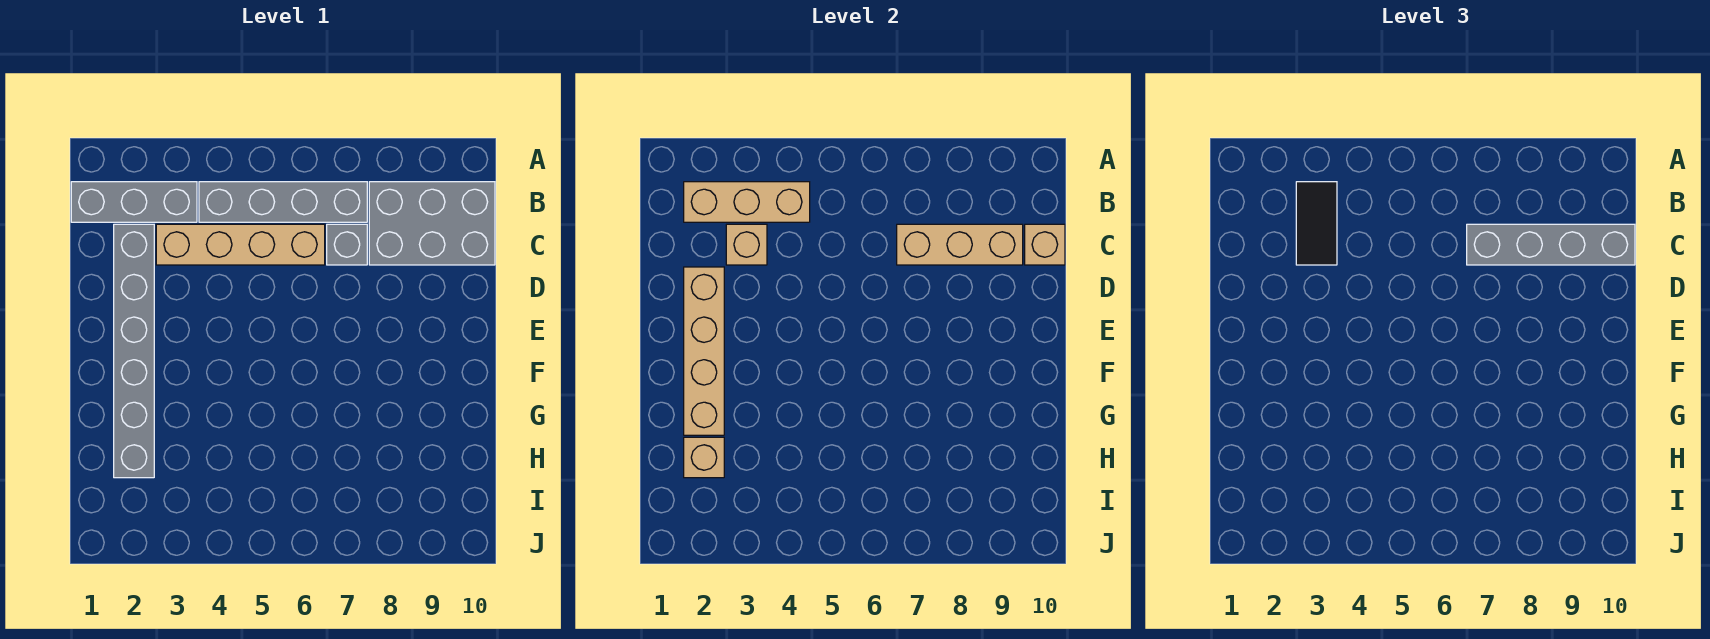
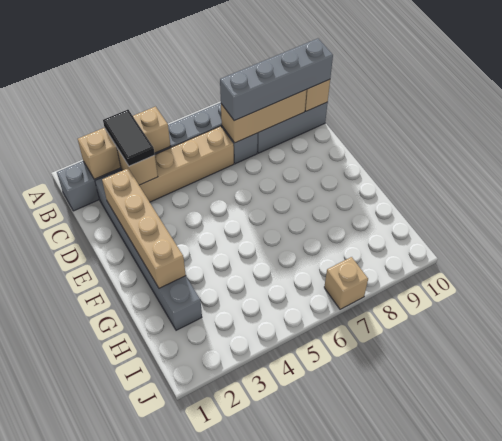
tan brick H2 level 2 -> tan brick J7 level 1

